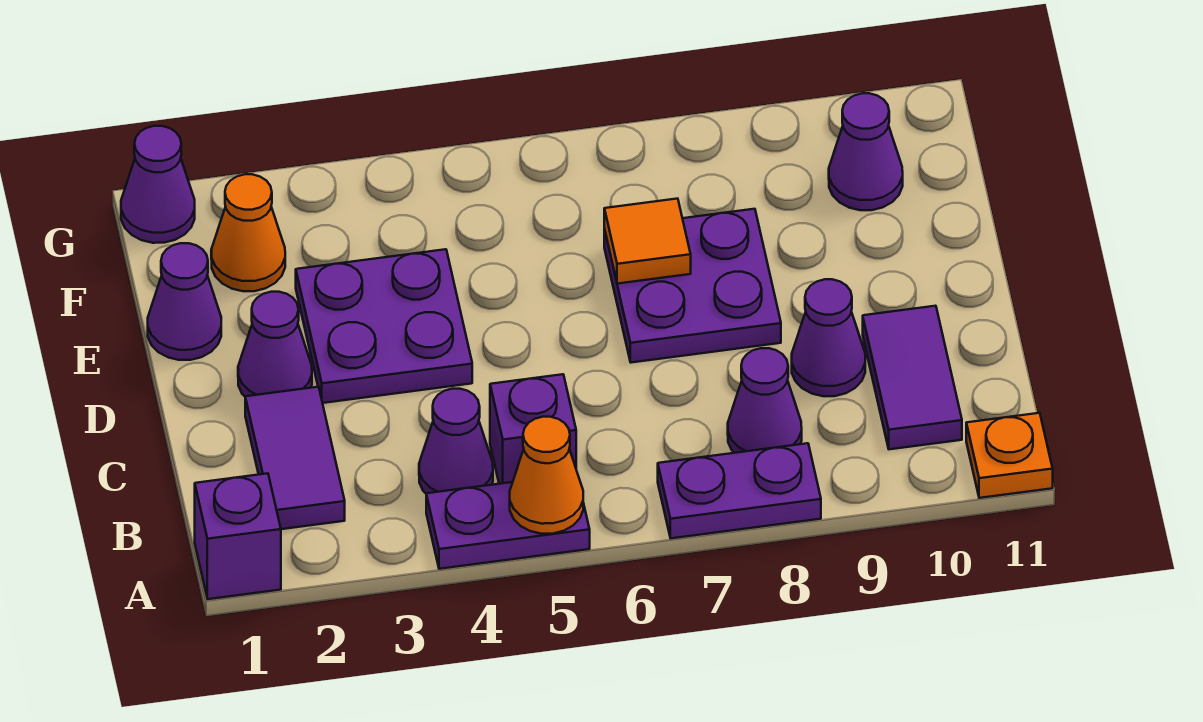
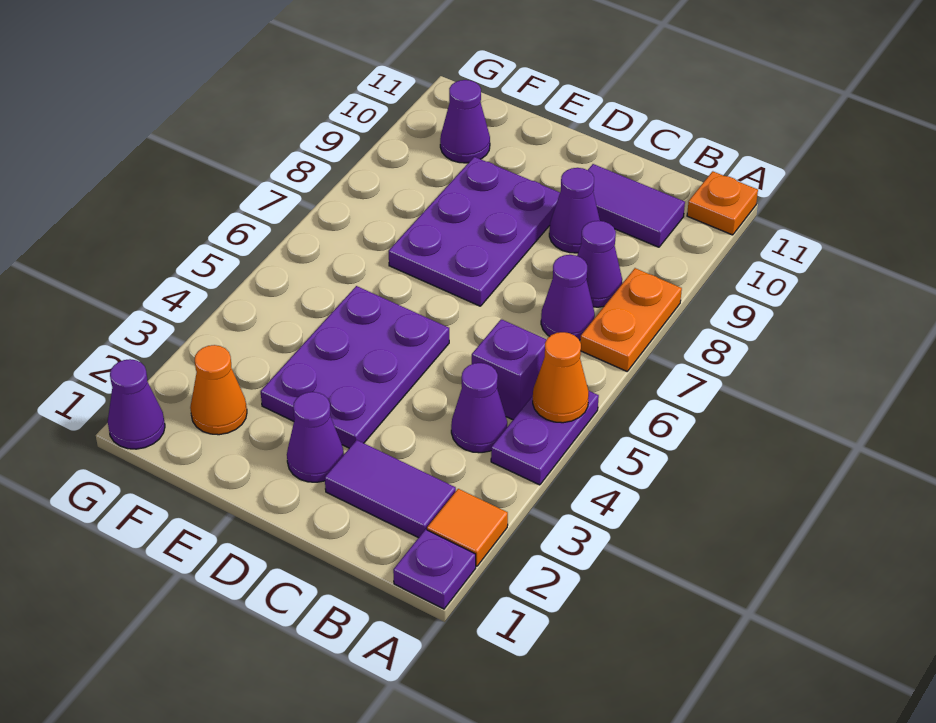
purple brick A1 level 1 -> purple plate A1 level 1
purple plate A7:A8 level 1 -> orange plate A7:A8 level 1
purple plate D3:E4 level 1 -> purple plate D3:E5 level 1
purple plate D7:E8 level 1 -> purple plate D7:E9 level 1
purple cone E1 level 1 -> purple cone B7 level 1
orange tile E7 level 2 -> orange tile A2 level 1

